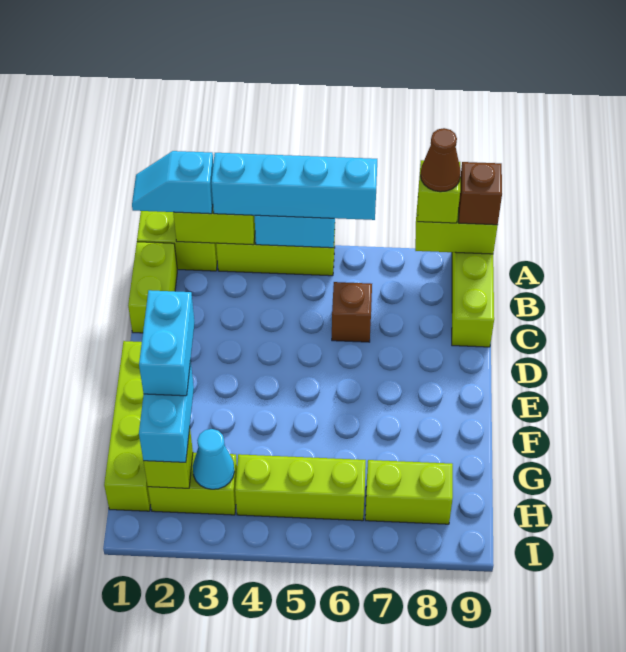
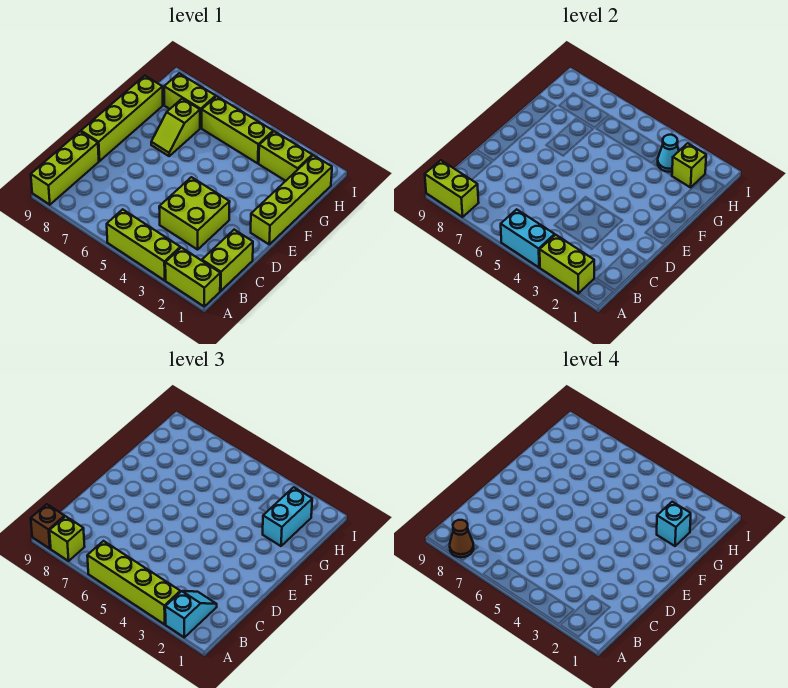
cyan slope A1:A2 level 3 top 2 -> cyan slope A2:B2 level 3 top A
cyan brick A3:A6 level 3 -> lime brick A3:A6 level 3
none -> lime brick C3:D4 level 1
brown brick C6 level 1 -> none
none -> lime brick D9:G9 level 1
cyan brick F2:G2 level 4 -> cyan brick G2 level 4
none -> lime slope F7:G7 level 1 top G

